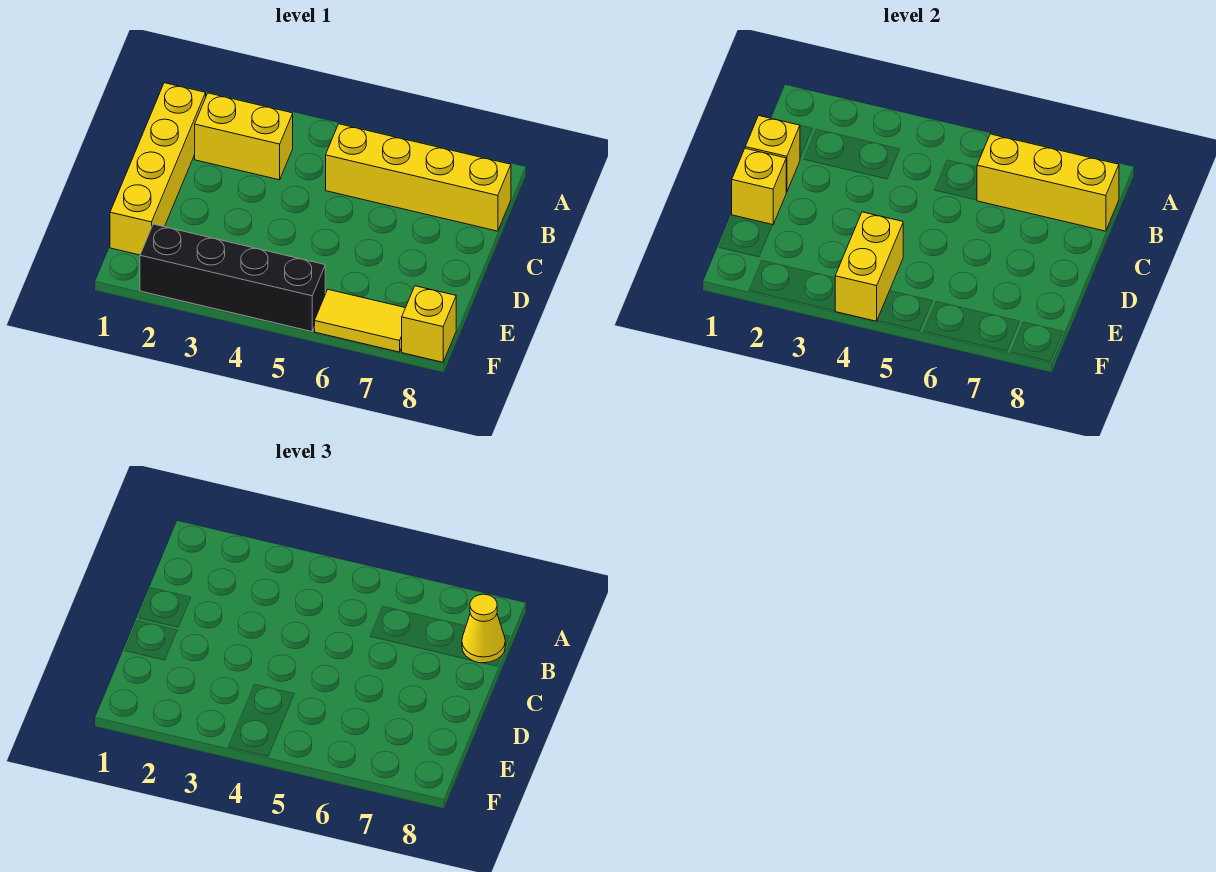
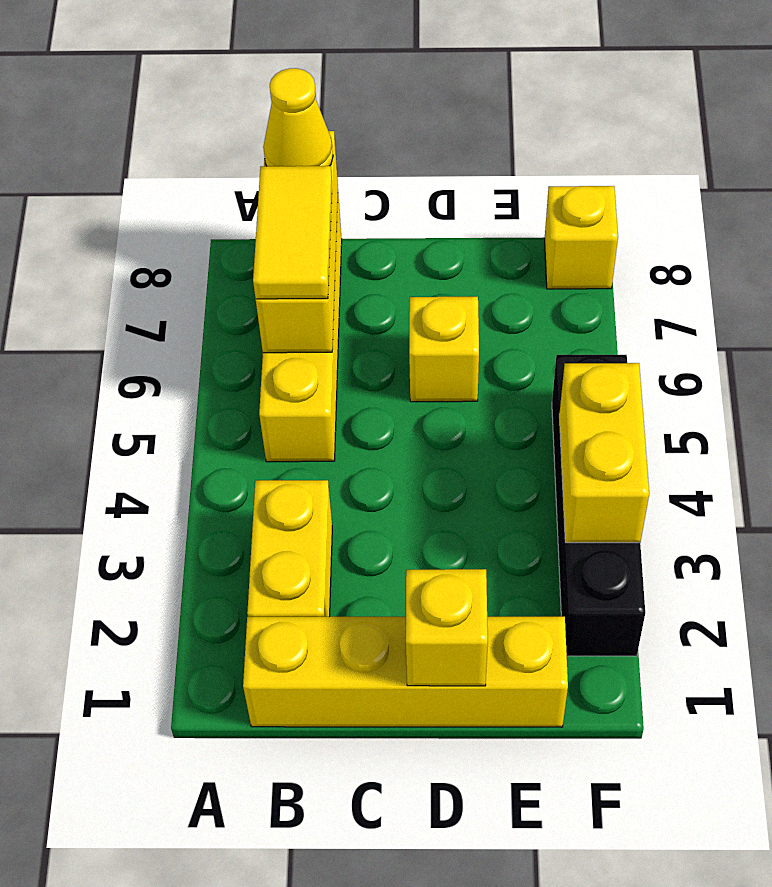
yellow brick C1 level 2 -> yellow brick D6 level 1
yellow brick E4:F4 level 2 -> yellow brick F3:F4 level 2
yellow tile F6:F7 level 1 -> yellow tile B6:B7 level 3

